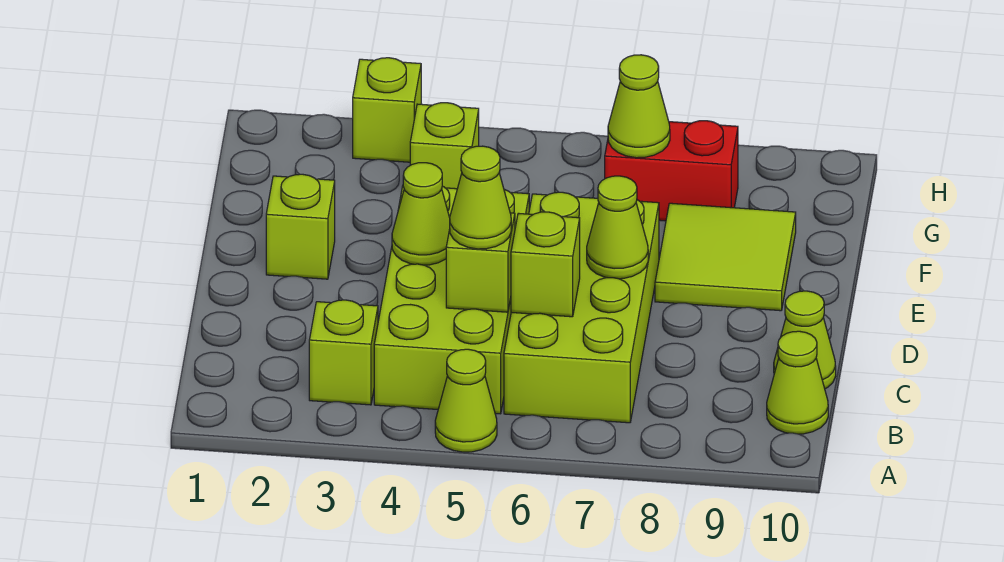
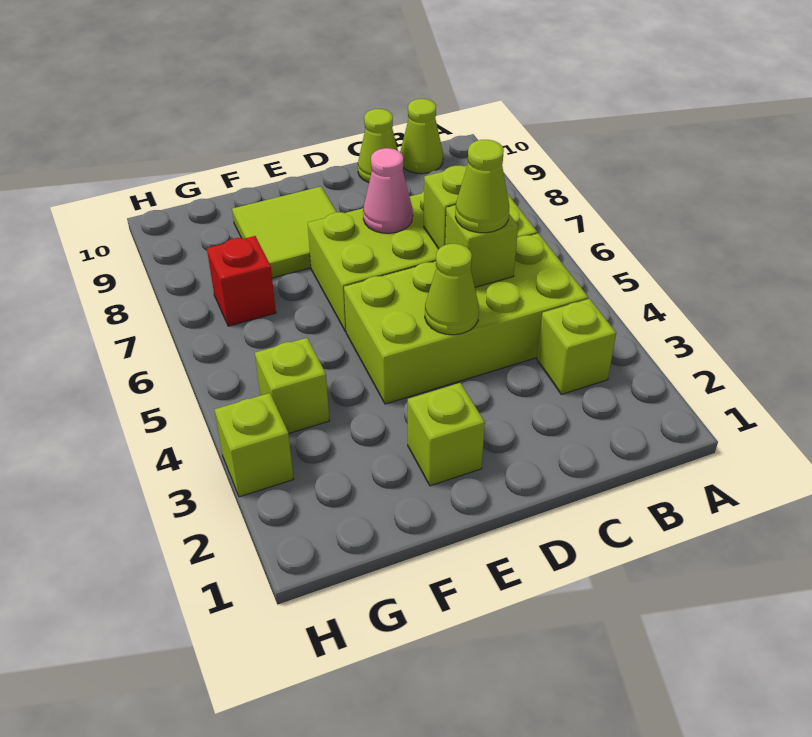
lime cone A5 level 1 -> none
lime cone D7 level 2 -> pink cone D7 level 2
red brick G7:G8 level 1 -> red brick G7 level 1
lime cone G7 level 2 -> none

